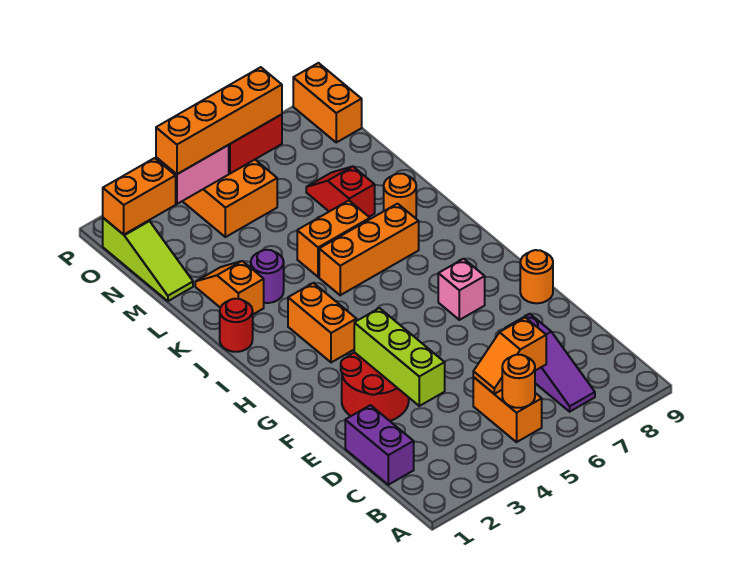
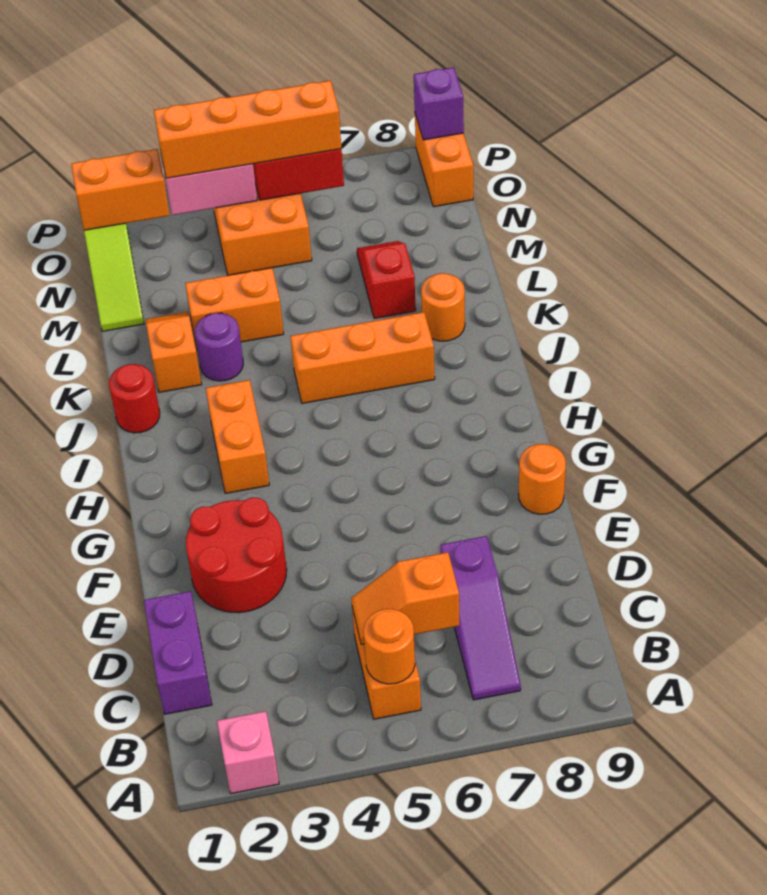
lime brick D3:F3 level 2 -> none
pink brick G7 level 1 -> pink brick A2 level 1
orange brick K5:K6 level 1 -> orange brick L3:L4 level 1
none -> purple brick P9 level 2

